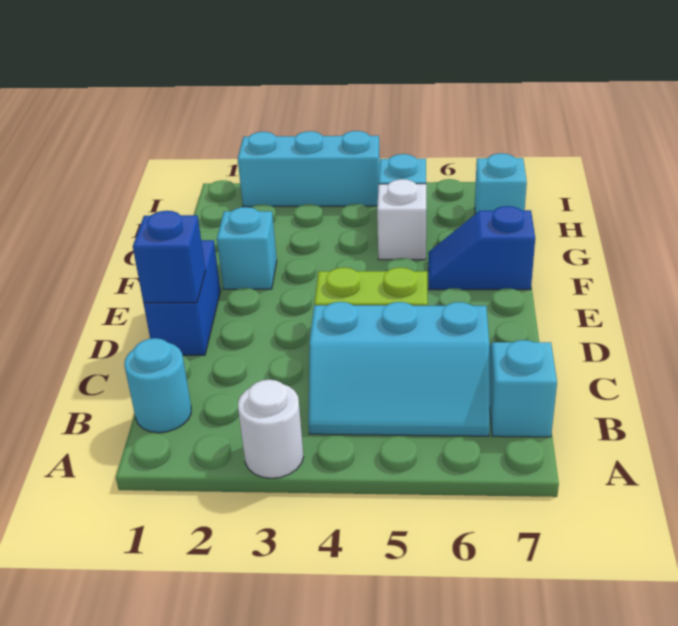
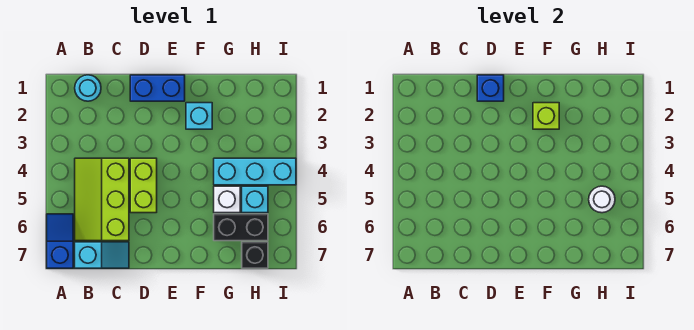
white round brick A3 level 1 -> white round brick H5 level 2
cyan slope B4:C6 level 1 top C -> lime slope B4:C6 level 1 top C
none -> lime brick F2 level 2
blue slope F6:F7 level 1 top 7 -> blue slope A6:A7 level 1 top 7
none -> black brick G6:H6 level 1
cyan brick H7 level 1 -> black brick H7 level 1
cyan brick I2:I4 level 1 -> cyan brick G4:I4 level 1

